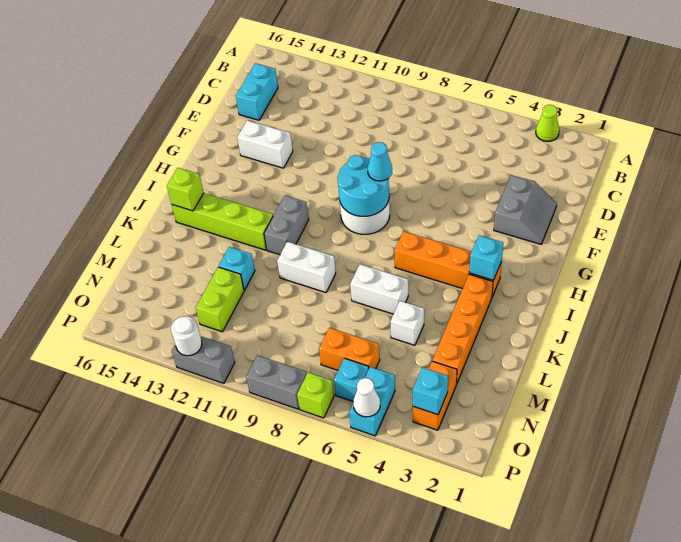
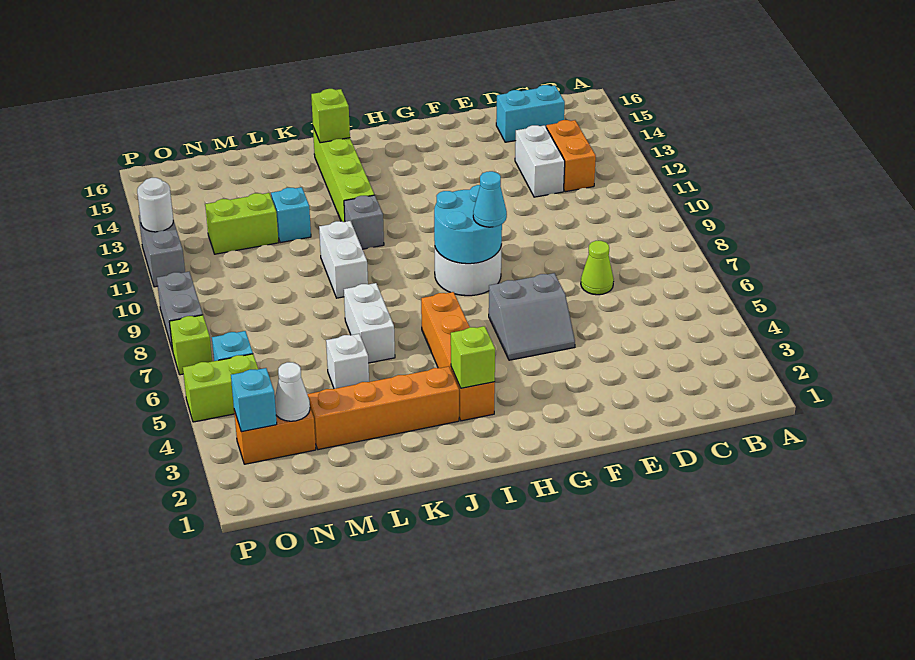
lime cone A3 level 1 -> lime cone D7 level 1
grey slope E2:F3 level 1 top 3 -> grey slope F5:G6 level 1 top 6
white brick F13:F14 level 1 -> white brick D12:D13 level 1
cyan brick I3 level 2 -> lime brick I3 level 2
grey brick I11:J11 level 1 -> grey brick J11 level 1
orange brick N6:N7 level 1 -> orange brick C12:C13 level 1
cyan brick O5:P5 level 1 -> lime brick O5:P5 level 1
white cone P5 level 2 -> white cone N3 level 2

